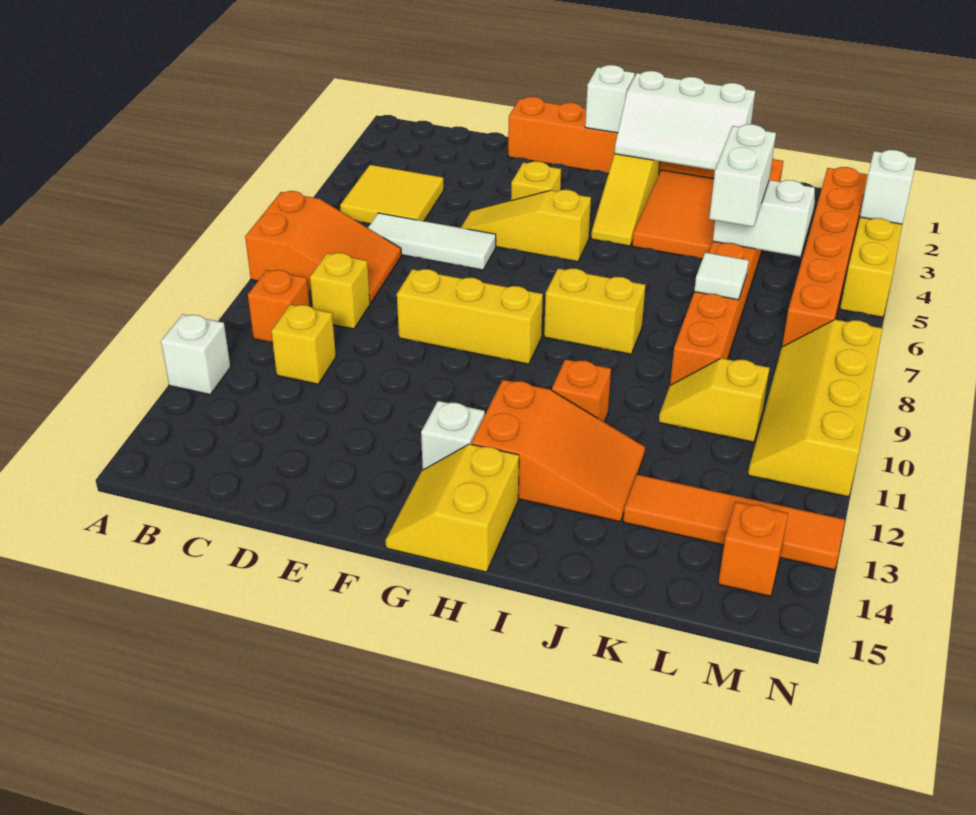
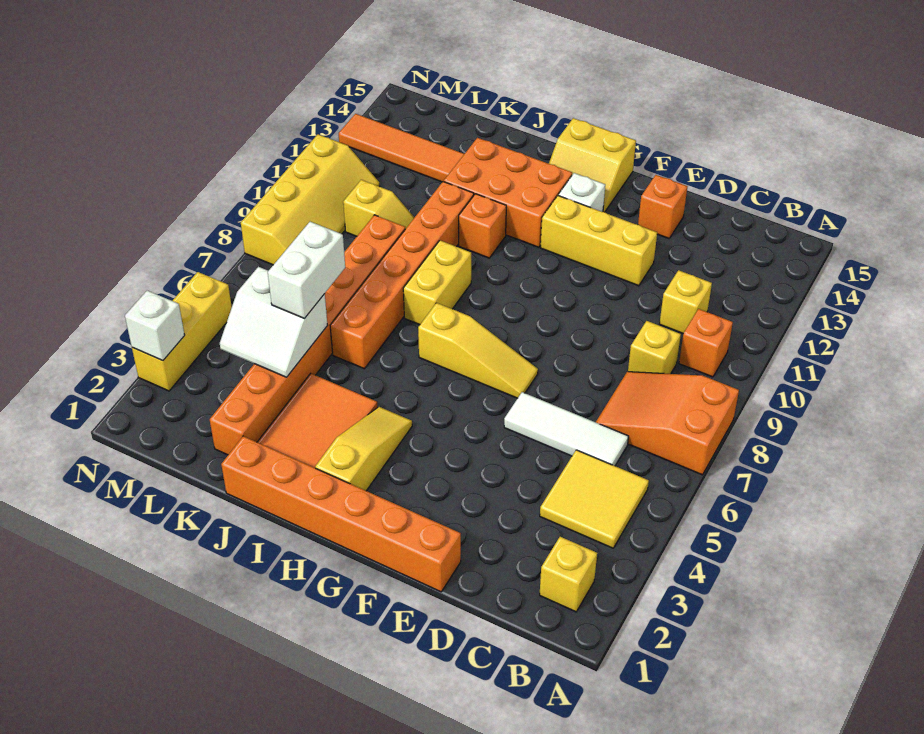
white brick A12 level 1 -> none
yellow slope E5:G5 level 1 top G -> yellow slope F7:H7 level 1 top H
yellow brick E9:G9 level 1 -> yellow brick E12:G12 level 1
yellow brick F4 level 1 -> yellow brick B2 level 1
white brick G1 level 2 -> none
yellow slope G14:H15 level 1 top H -> yellow slope G14:H15 level 1 top 15
white slope H1:J2 level 2 top 1 -> none
yellow brick H8:I8 level 1 -> yellow brick I8:I9 level 1
orange slope H12:J13 level 1 top H -> orange brick H12:J13 level 1
white tile K7 level 2 -> none
orange brick M2:M7 level 1 -> orange brick J6:J11 level 1
orange brick M14 level 1 -> orange brick E14 level 1

